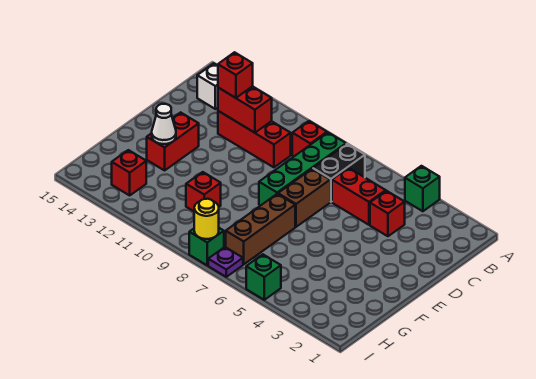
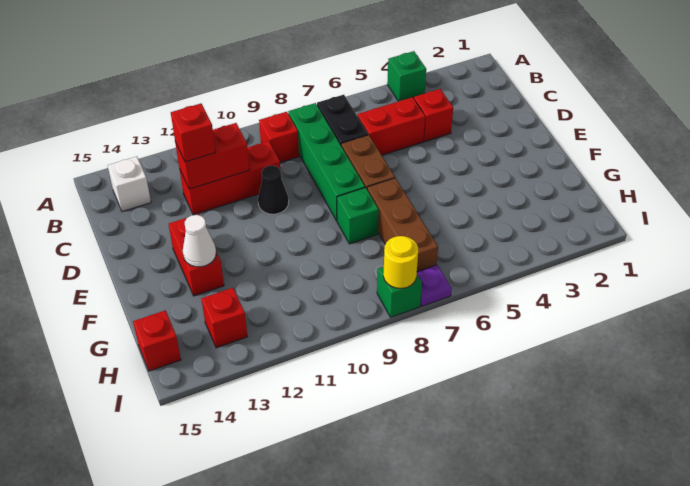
none -> black cone D10 level 1
red brick G10 level 1 -> red brick H15 level 1
green brick I5 level 1 -> green brick F8 level 1

